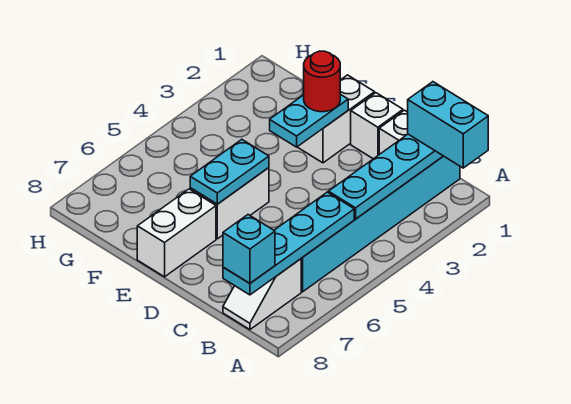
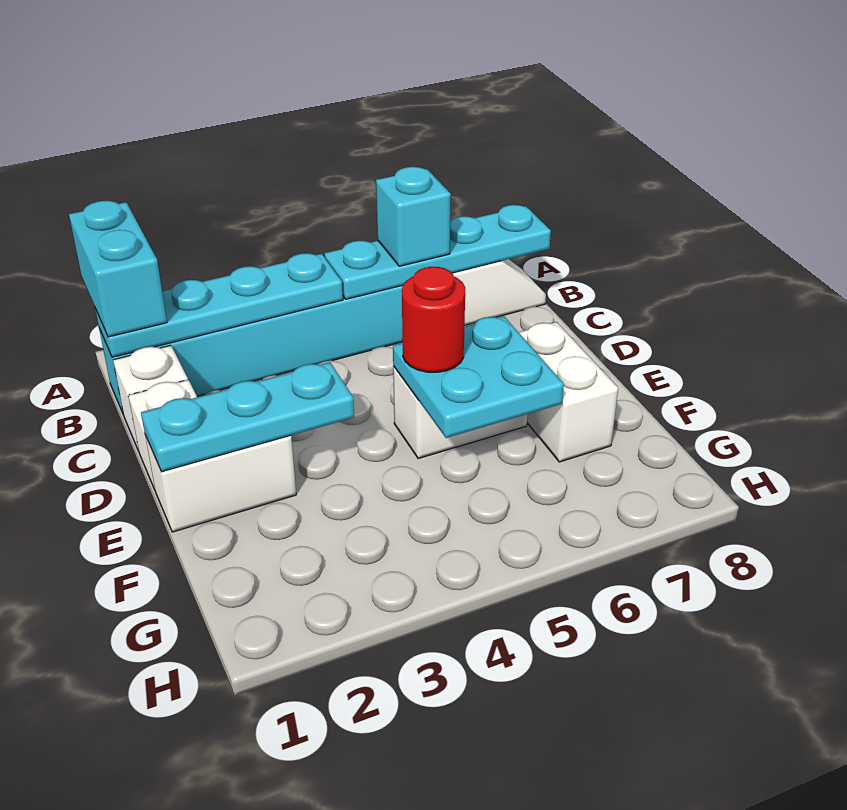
cyan brick B8 level 3 -> cyan brick B6 level 3
cyan plate E2:E3 level 2 -> cyan plate E1:E3 level 2
red round brick E2 level 3 -> red round brick E5 level 3
cyan plate E5:E6 level 2 -> cyan plate E5:F6 level 2
white brick E7:E8 level 1 -> white brick E7:F7 level 1

